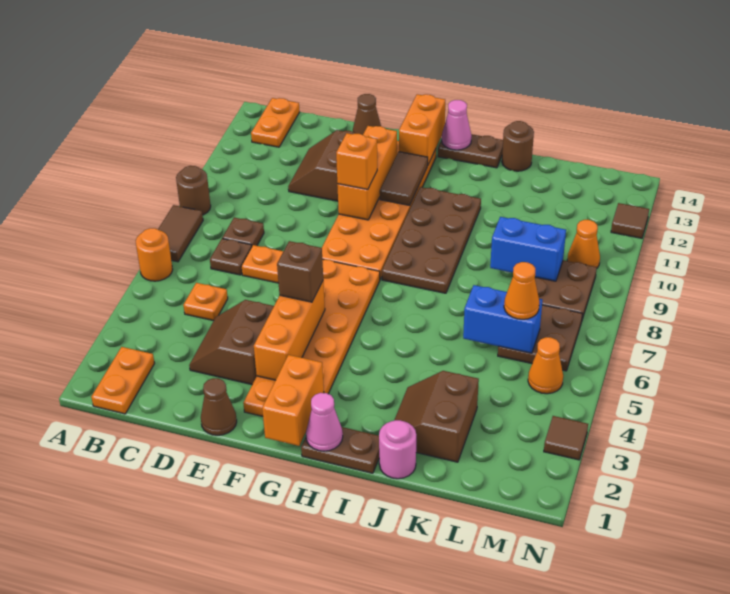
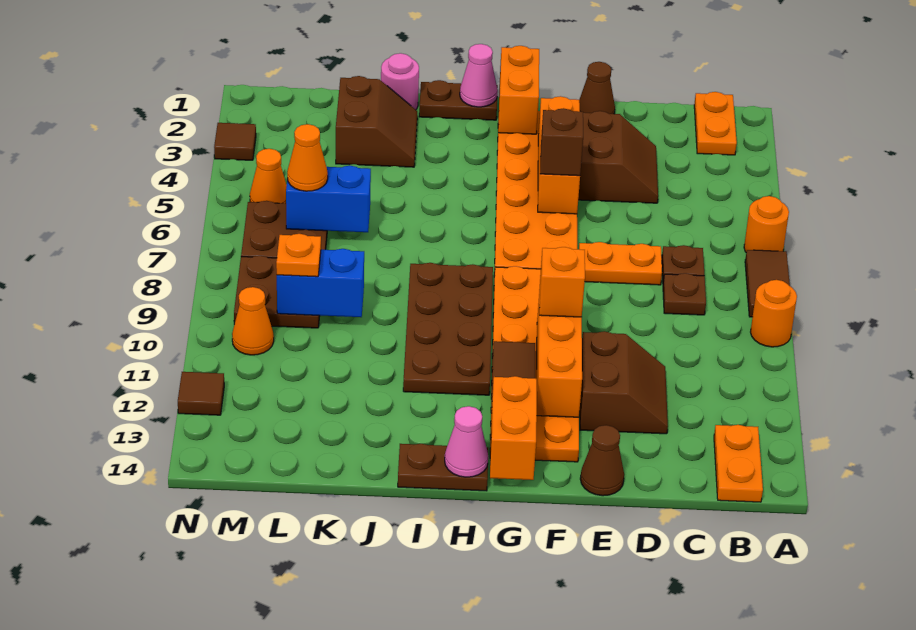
brown round brick A9 level 1 -> orange round brick A9 level 1
orange plate C5 level 1 -> orange plate L9 level 3
brown round brick J14 level 1 -> none

